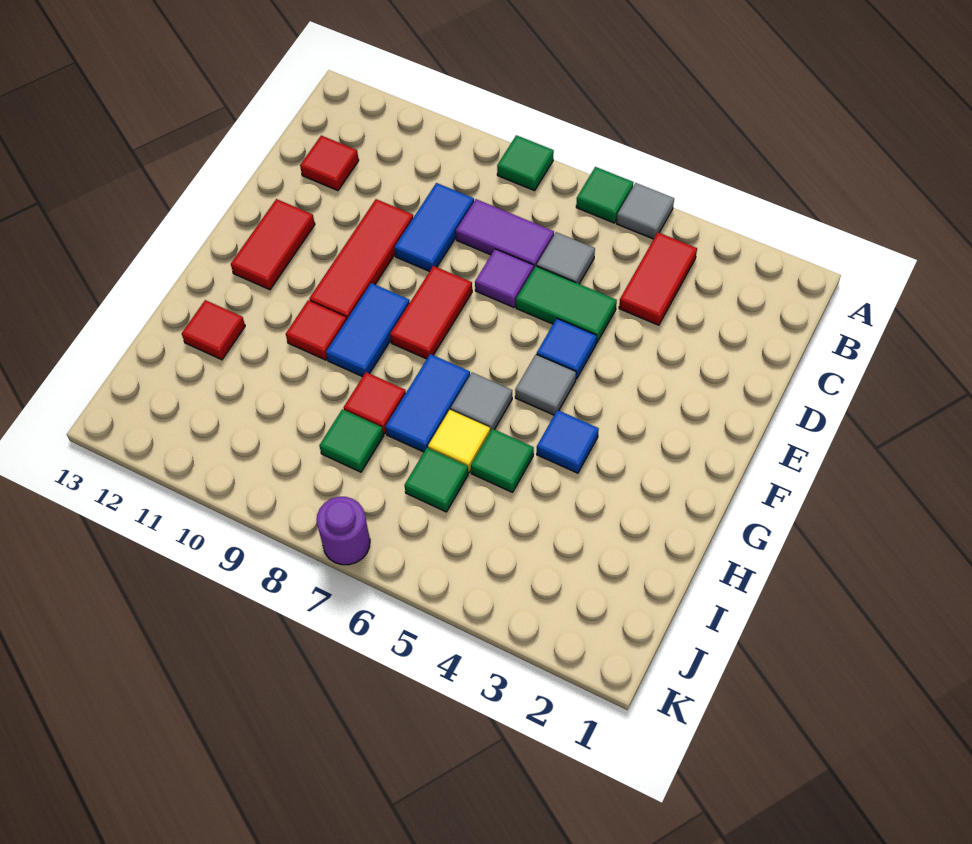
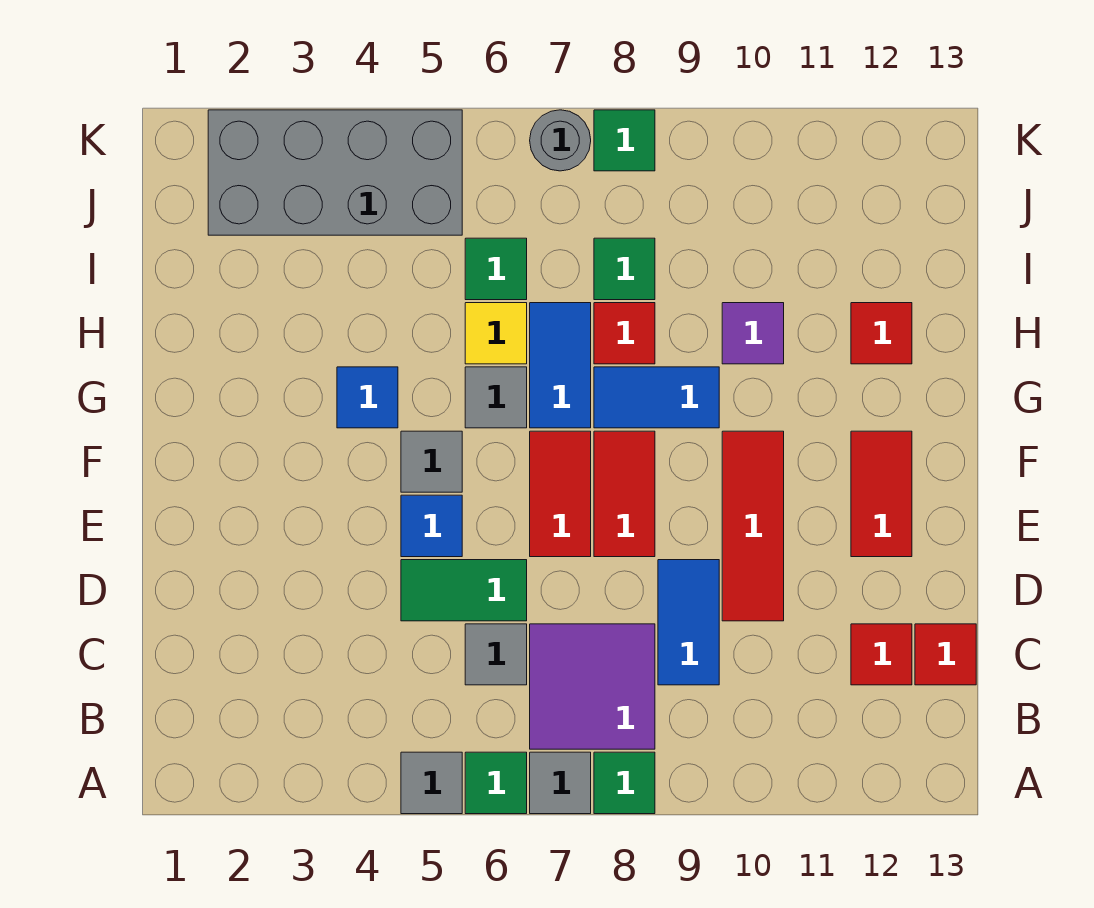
none -> grey tile A7 level 1
red tile B4:C4 level 1 -> red tile E7:F7 level 1
purple tile C7:C8 level 1 -> purple tile B7:C8 level 1
purple tile D7 level 1 -> purple tile H10 level 1
blue tile F9:G9 level 1 -> blue tile G8:G9 level 1
red tile G10 level 1 -> red tile C13 level 1
green tile H5 level 1 -> green tile K8 level 1
none -> grey brick J2:K5 level 1
purple round brick K7 level 1 -> grey round brick K7 level 1

